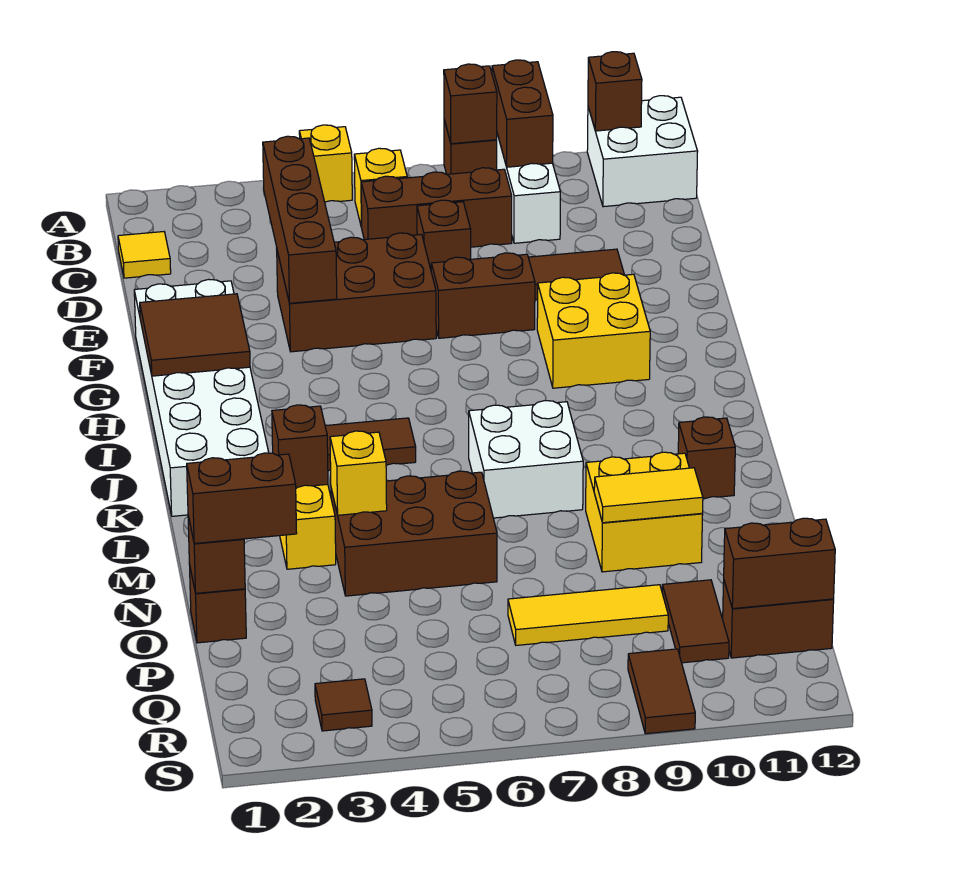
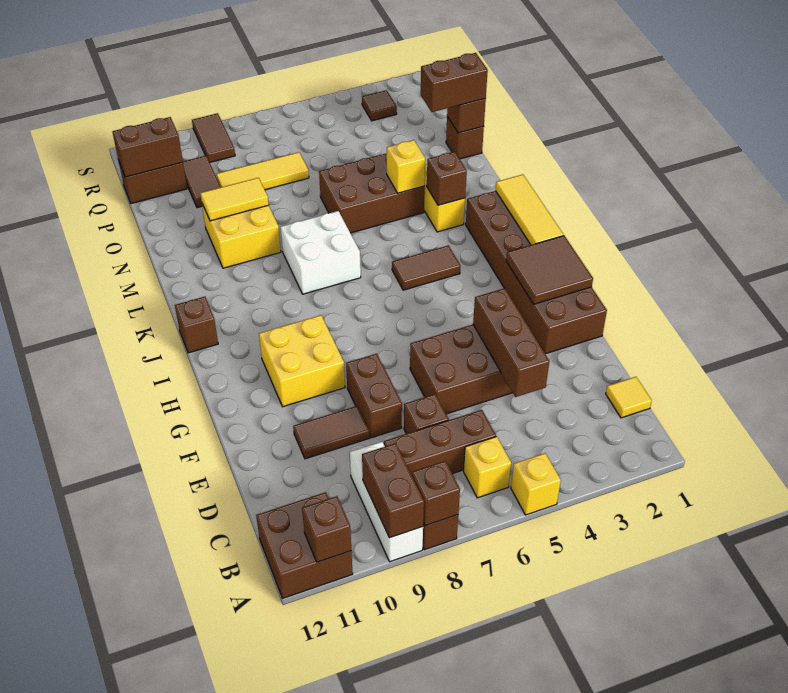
white brick A11:B12 level 1 -> brown brick A11:B12 level 1
brown brick C4:F4 level 2 -> brown brick D4:F4 level 2
white brick F1:K2 level 1 -> brown brick F1:K2 level 1
brown brick F7:F8 level 1 -> brown brick E8:F8 level 1
none -> yellow tile I1:K1 level 2
brown brick L11 level 1 -> brown brick J12 level 1

